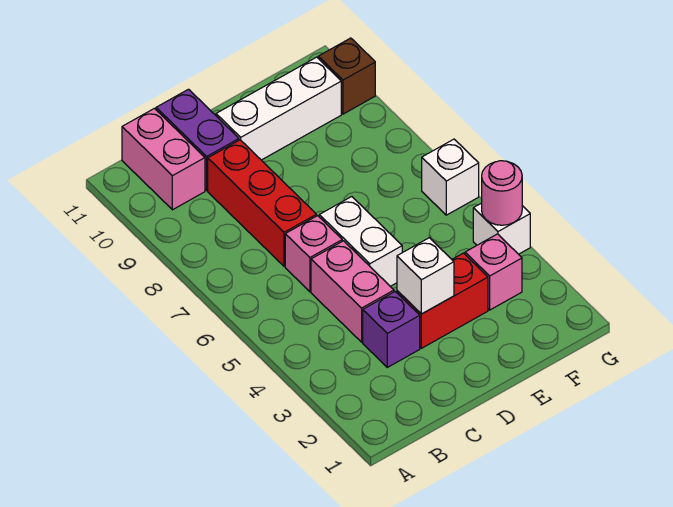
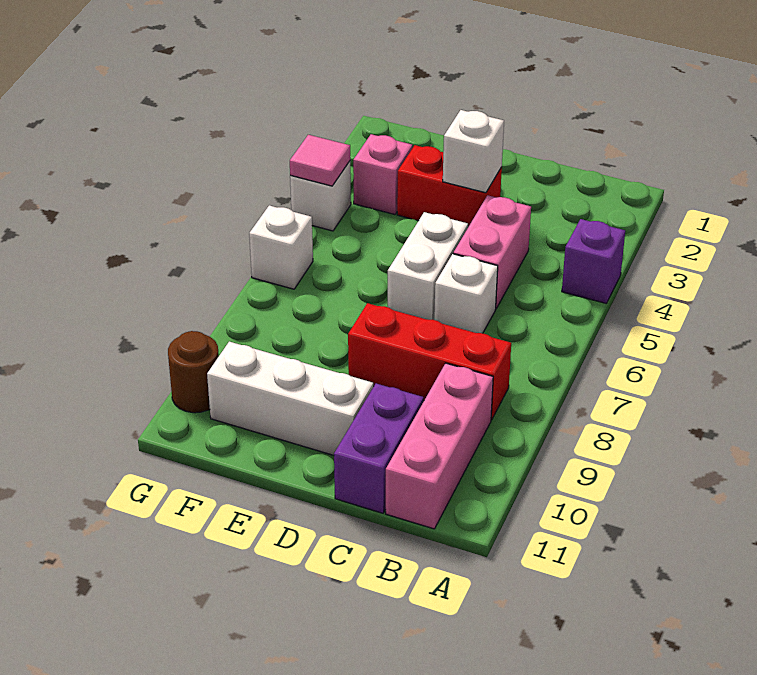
pink brick B10:B11 level 1 -> pink brick B9:B11 level 1
purple brick C3 level 1 -> purple brick A4 level 1
pink brick C6 level 1 -> white brick C6 level 1
red brick C7:C9 level 1 -> red brick B8:D8 level 1
pink round brick G4 level 2 -> pink tile G4 level 2
brown brick G10 level 1 -> brown round brick G10 level 1

